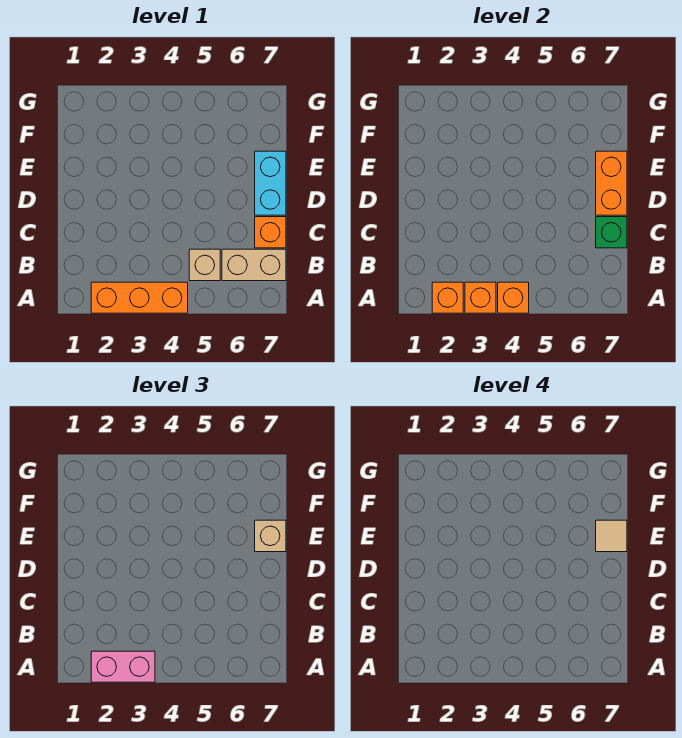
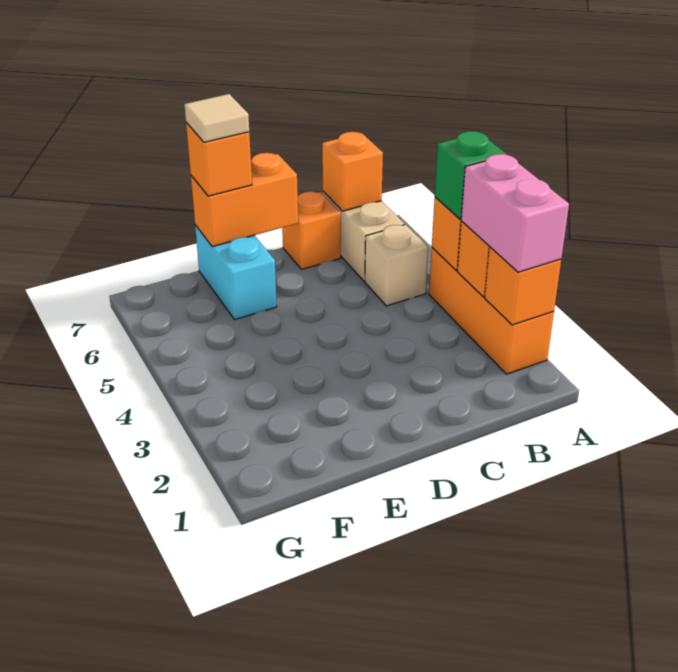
none -> orange brick B7 level 2
green brick C7 level 2 -> green brick A4 level 3
cyan brick D7:E7 level 1 -> cyan brick E6:E7 level 1
tan brick E7 level 3 -> orange brick E7 level 3

